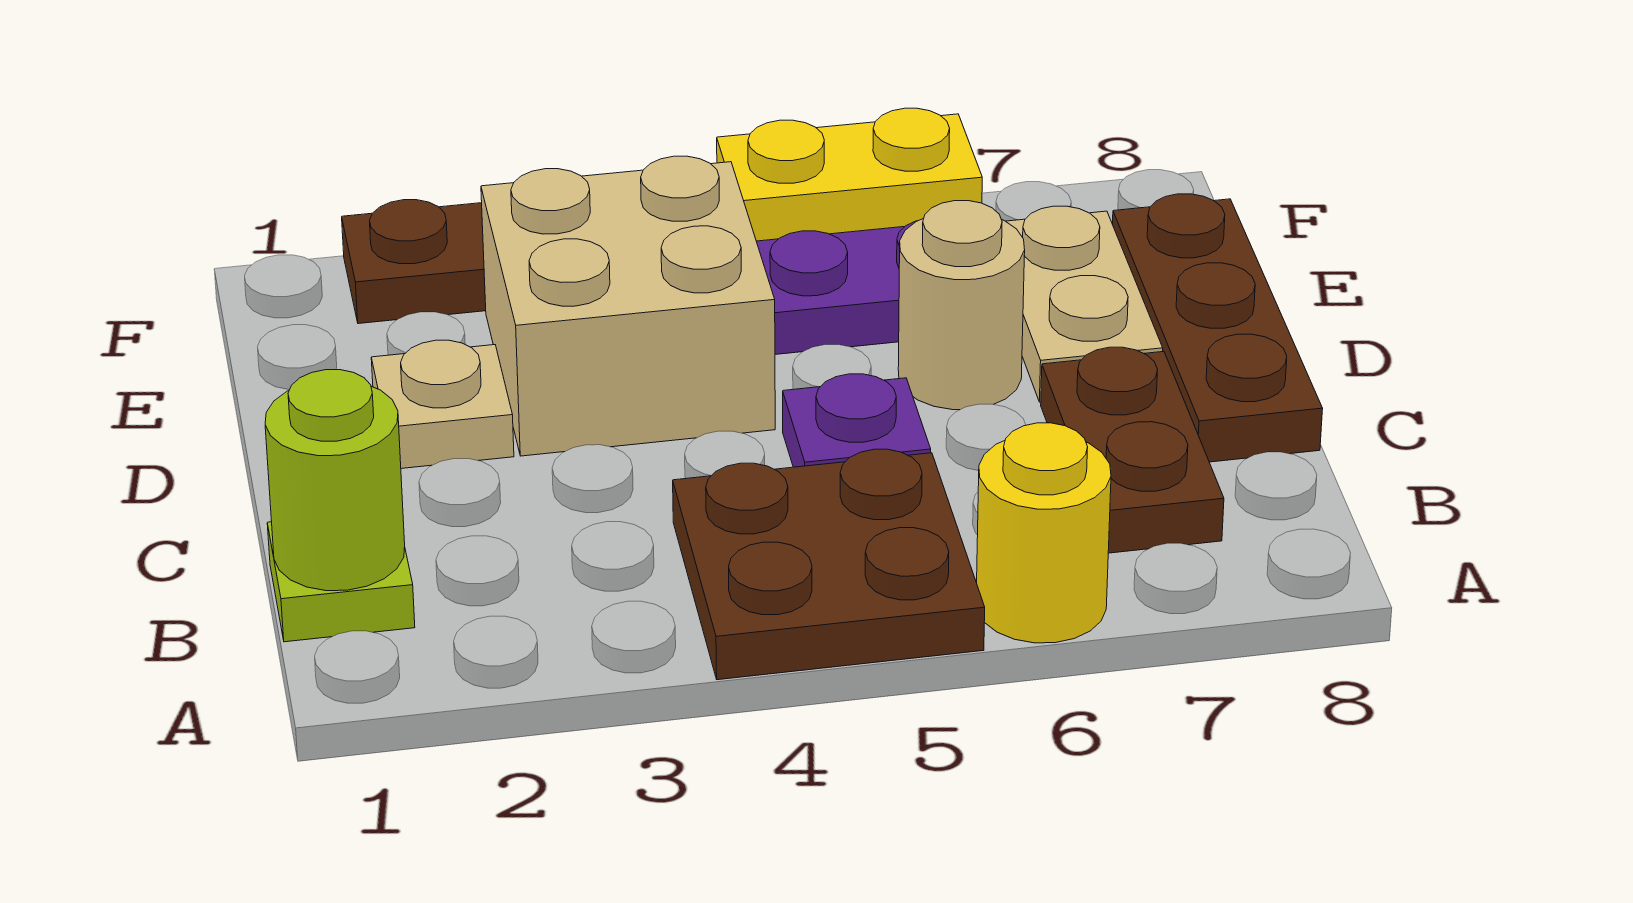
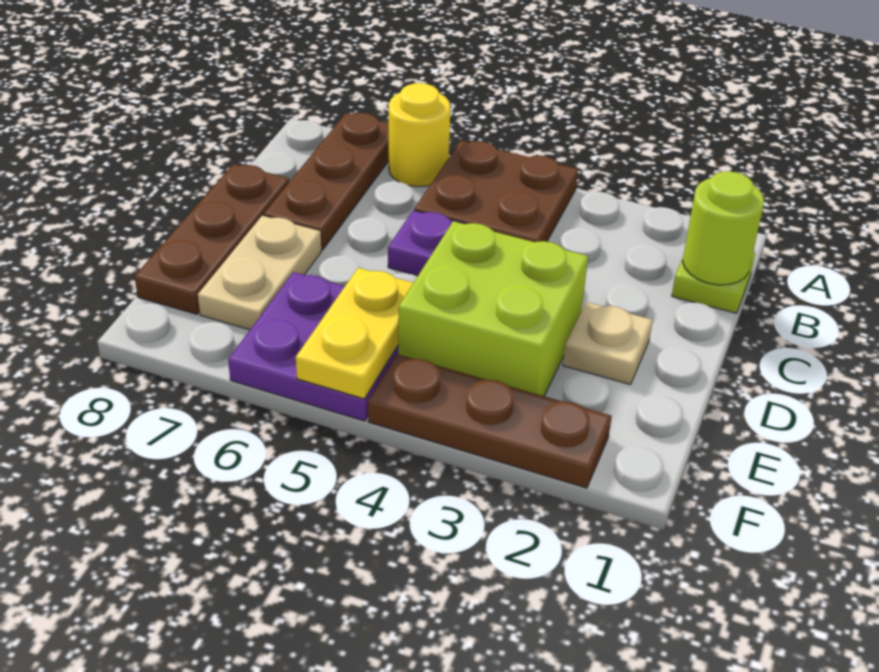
brown plate B7:C7 level 1 -> brown plate A7:C7 level 1
tan brick D3:E4 level 1 -> lime brick D3:E4 level 1
tan round brick D6 level 1 -> none
yellow plate F5:F6 level 2 -> yellow plate E5:F5 level 2

